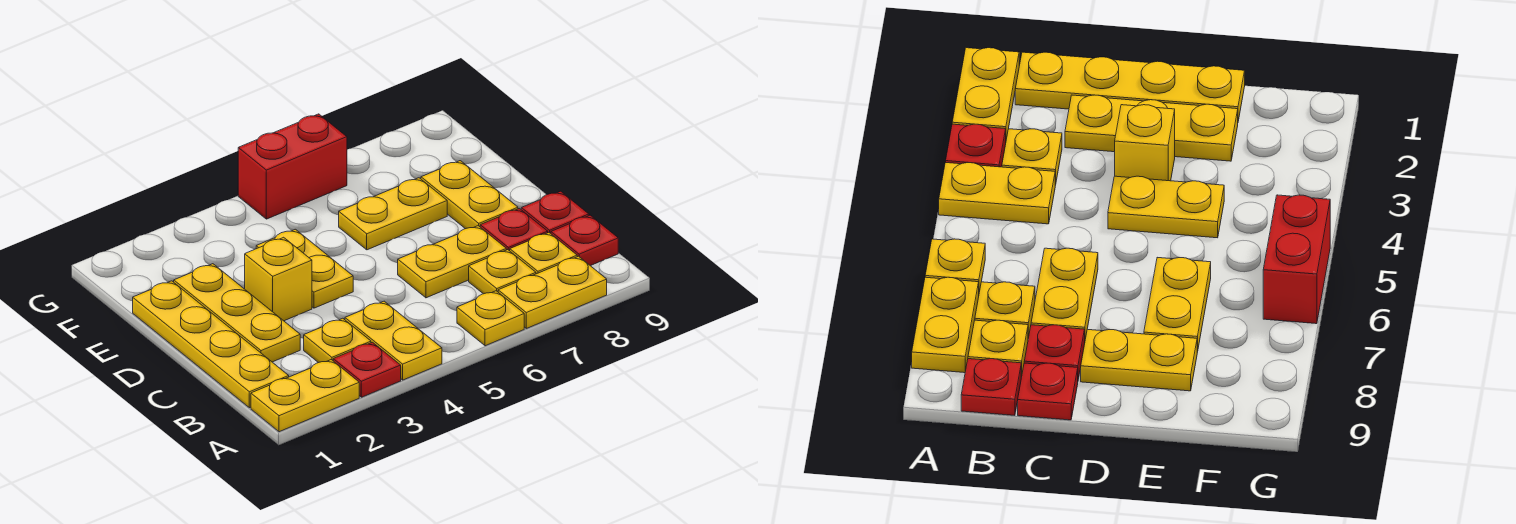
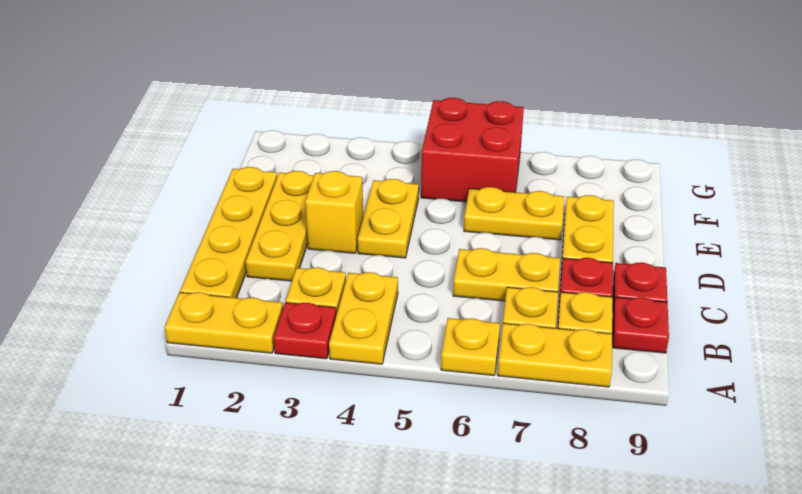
red brick G5:G6 level 1 -> red brick F5:G6 level 1

